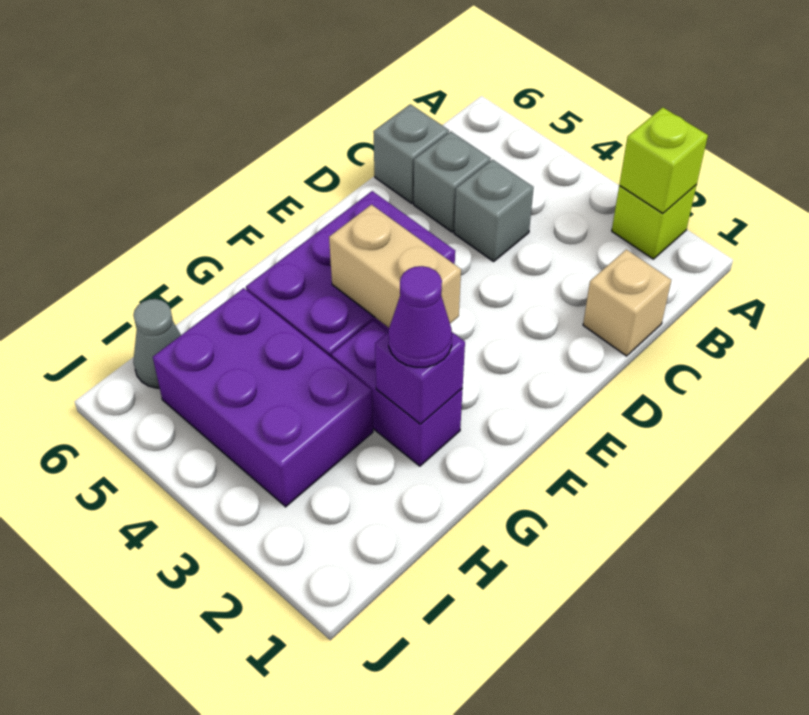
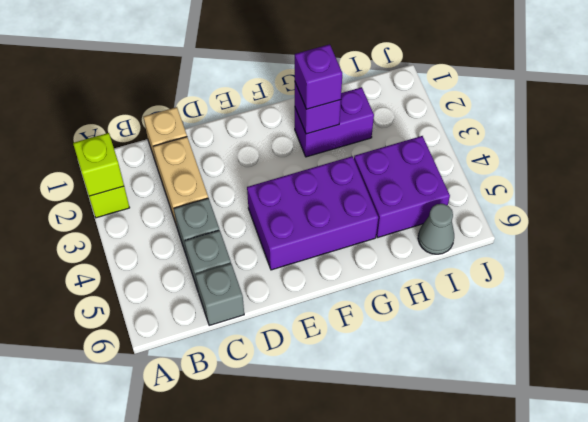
tan brick F3:F4 level 2 -> tan brick C2:C3 level 1
purple brick G2:G3 level 1 -> purple brick G2:H2 level 1
purple cone G2 level 3 -> purple brick G2 level 3
purple brick H3:I5 level 1 -> purple brick H4:I5 level 1

